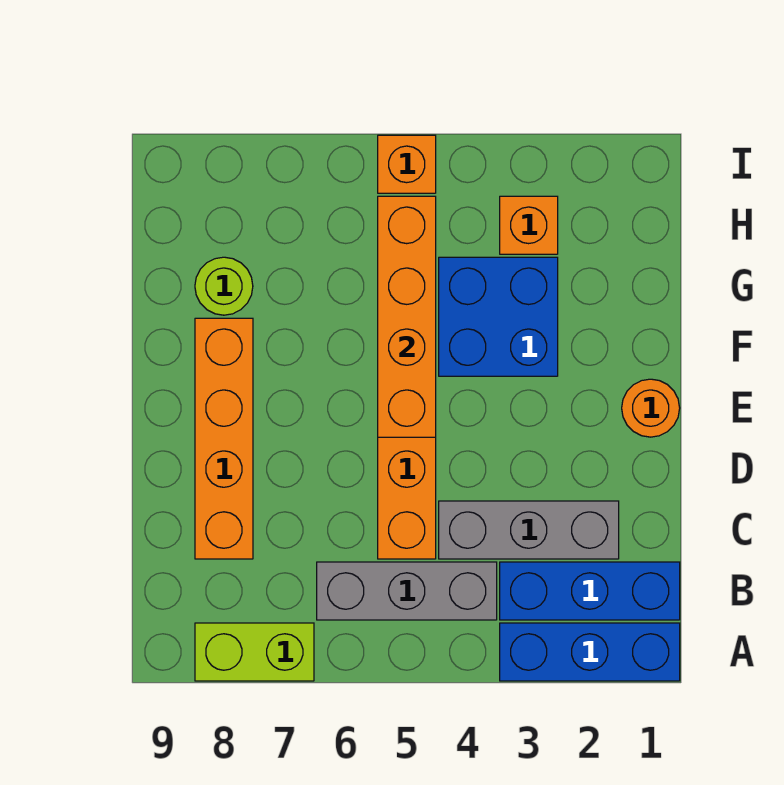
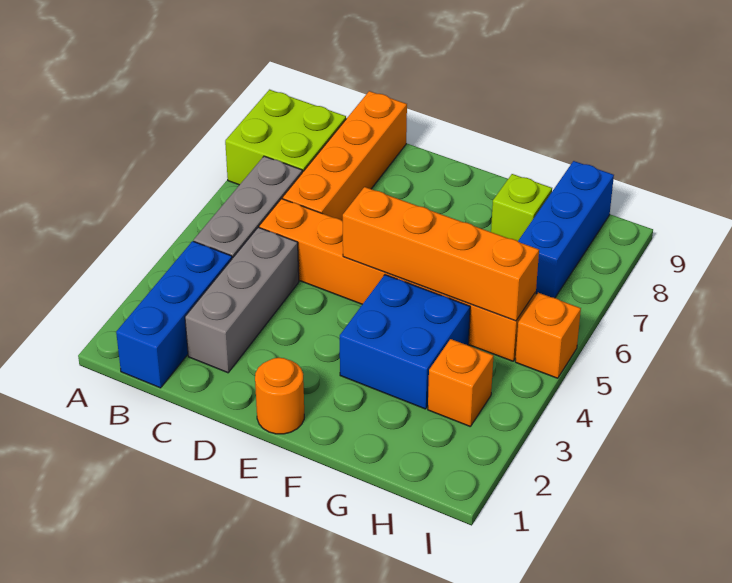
blue brick A1:A3 level 1 -> blue brick H7:H9 level 1
lime brick A7:A8 level 1 -> lime brick A7:B8 level 1
orange brick C8:F8 level 1 -> orange brick C6:C9 level 1
lime round brick G8 level 1 -> lime brick G8 level 1

